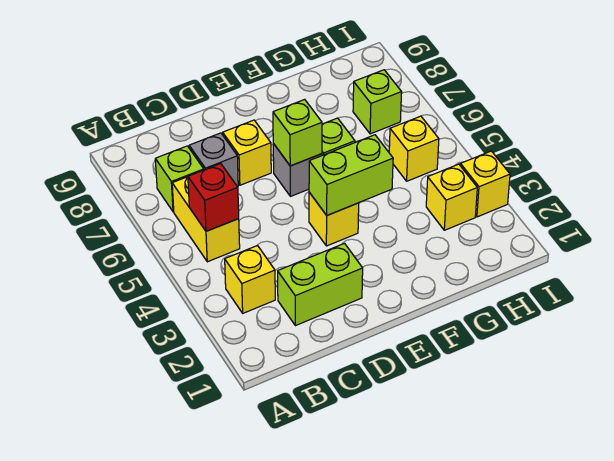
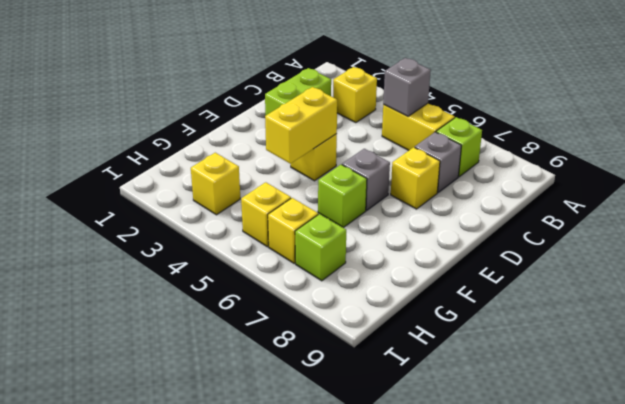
red brick B5 level 2 -> grey brick B5 level 2
lime brick E4:F4 level 2 -> yellow brick E4:F4 level 2
lime brick E6 level 2 -> none
yellow brick I3 level 1 -> yellow brick H6 level 1

